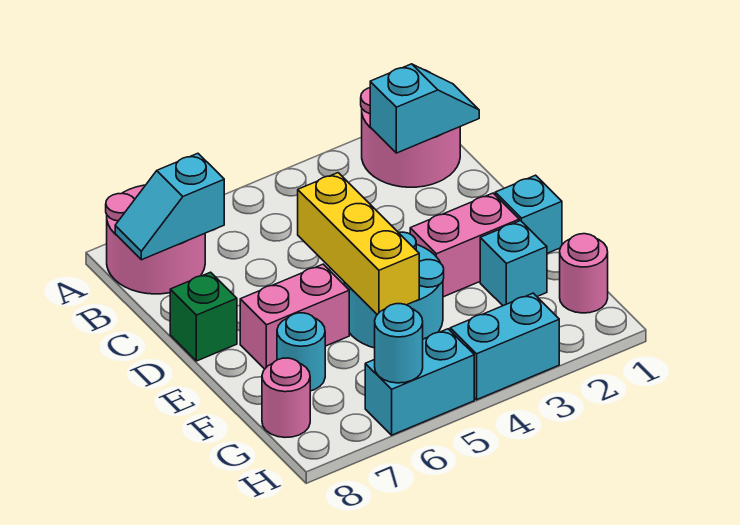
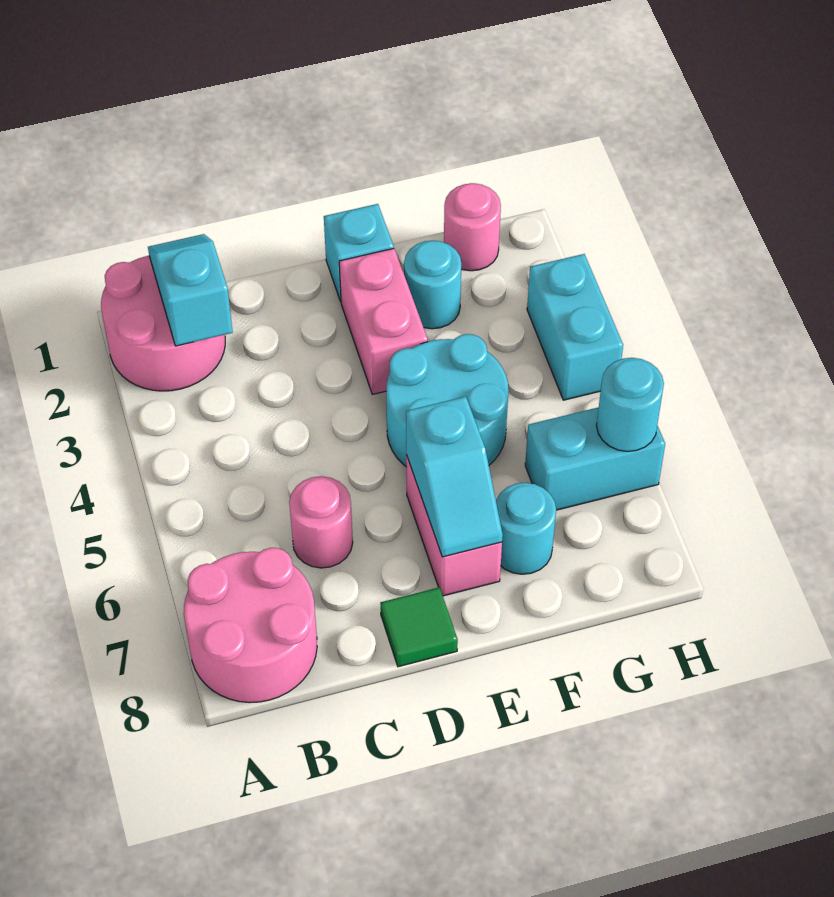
cyan slope B7:B8 level 2 top 7 -> cyan slope E6:E7 level 2 top 6
yellow brick D5:F5 level 2 -> none
green brick D8 level 1 -> green tile D8 level 1
cyan brick F2 level 1 -> cyan round brick F2 level 1
pink round brick G8 level 1 -> pink round brick C6 level 1
cyan brick H5:H6 level 1 -> cyan brick G6:H6 level 1

